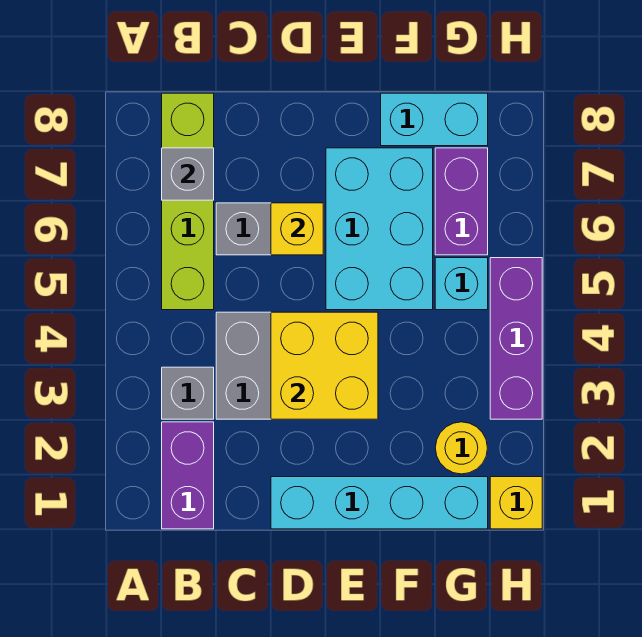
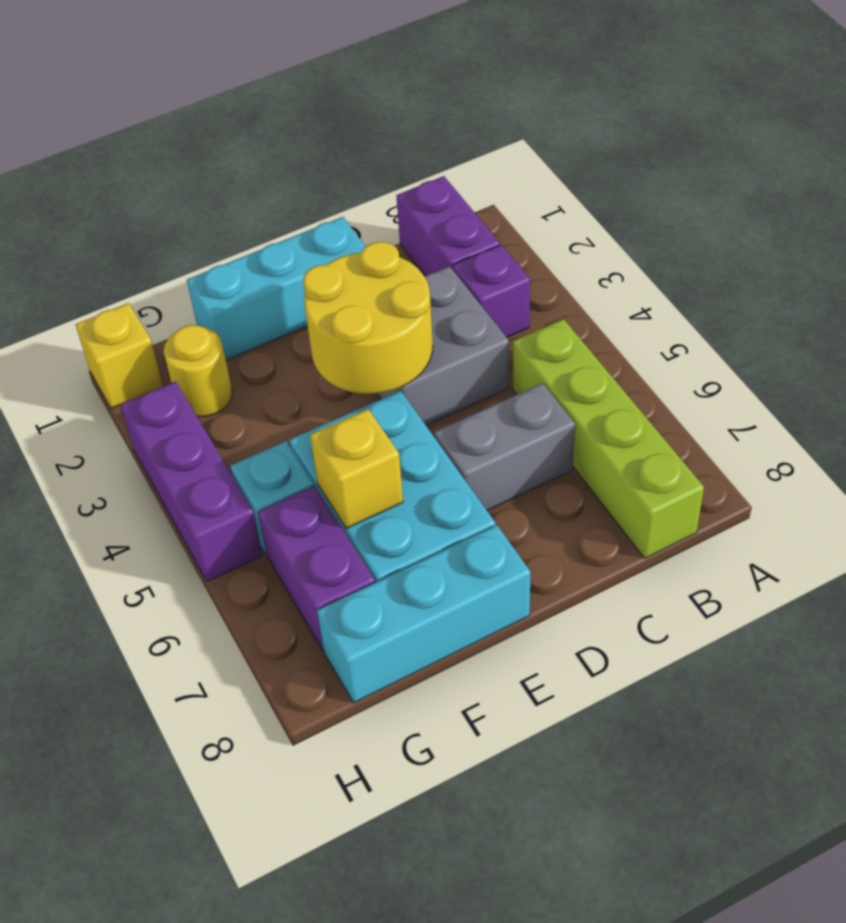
grey brick B3 level 1 -> purple brick B3 level 1
grey brick B7 level 2 -> none
cyan brick D1:G1 level 1 -> cyan brick D1:F1 level 1
yellow brick D3:E4 level 2 -> yellow round brick D3:E4 level 2
yellow brick D6 level 2 -> yellow brick F6 level 2
cyan brick F8:G8 level 1 -> cyan brick E8:G8 level 1

